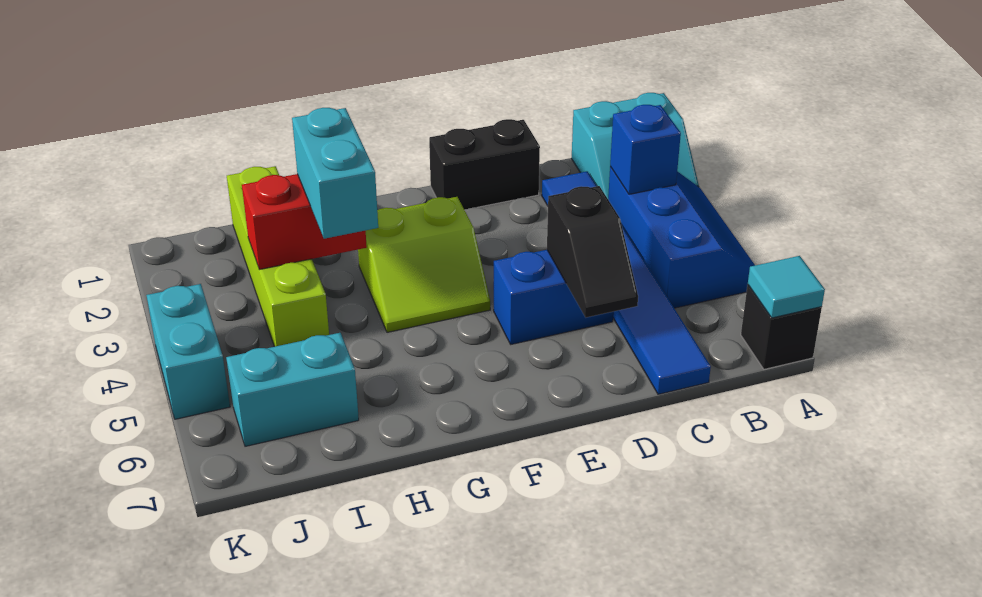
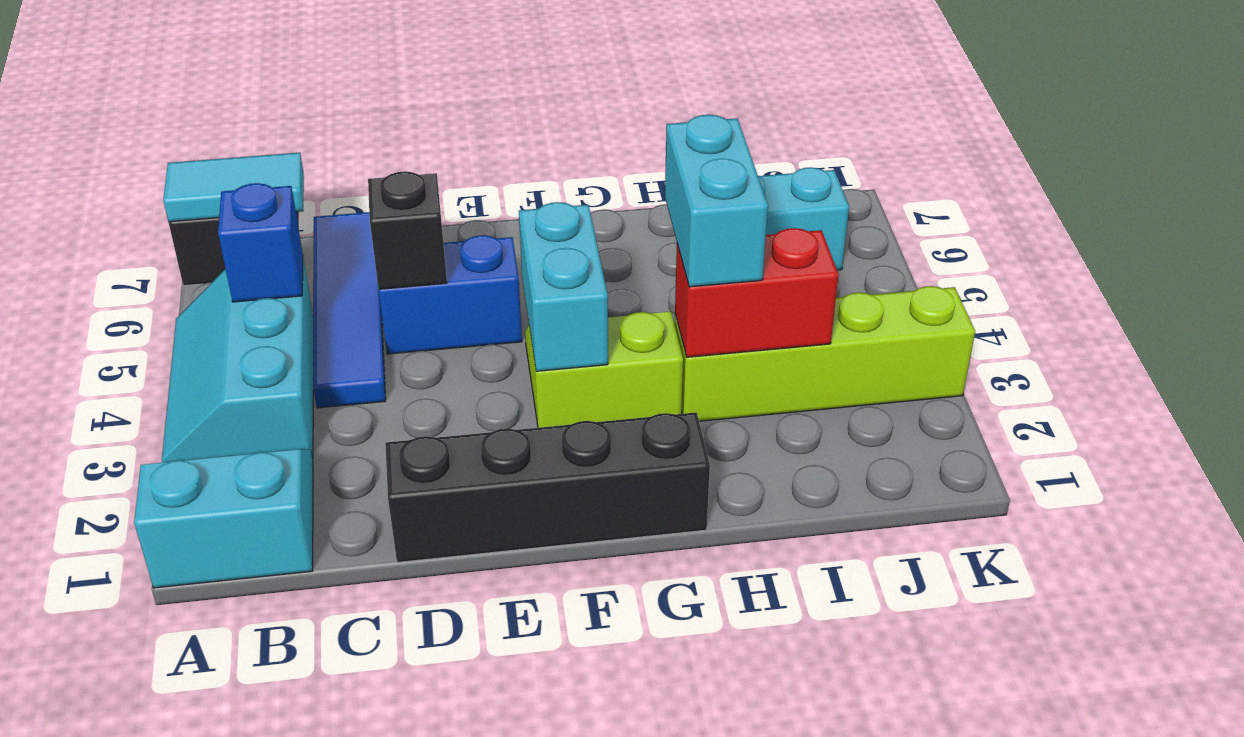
blue slope A3:B5 level 1 top B -> cyan slope A3:B5 level 1 top B
cyan tile A7 level 2 -> cyan tile A7:B7 level 2
blue brick B3 level 2 -> blue brick B5 level 2
blue tile C2:C7 level 1 -> blue tile C4:C7 level 1
black brick D1:E1 level 1 -> black brick D1:G1 level 1
lime brick I1:I4 level 1 -> lime brick H3:K3 level 1
cyan brick K4:K5 level 1 -> cyan brick F3:F4 level 2

